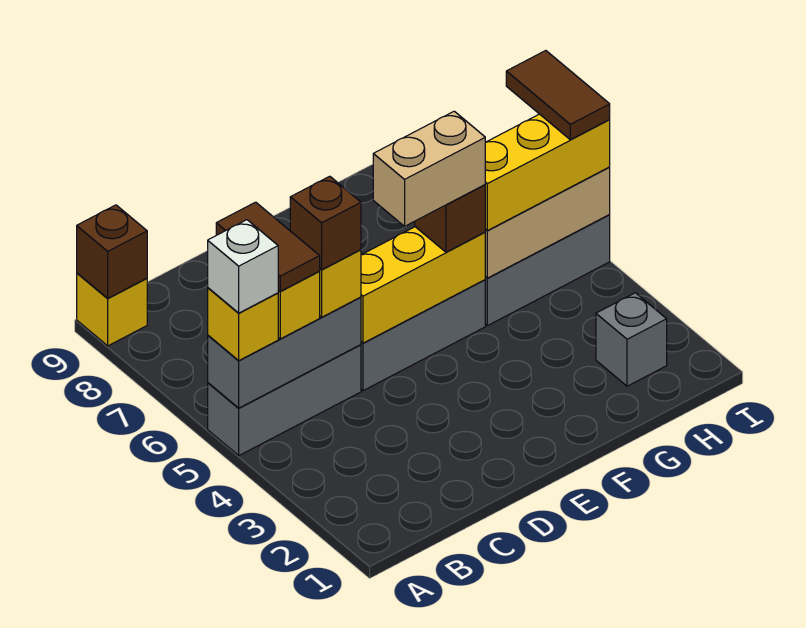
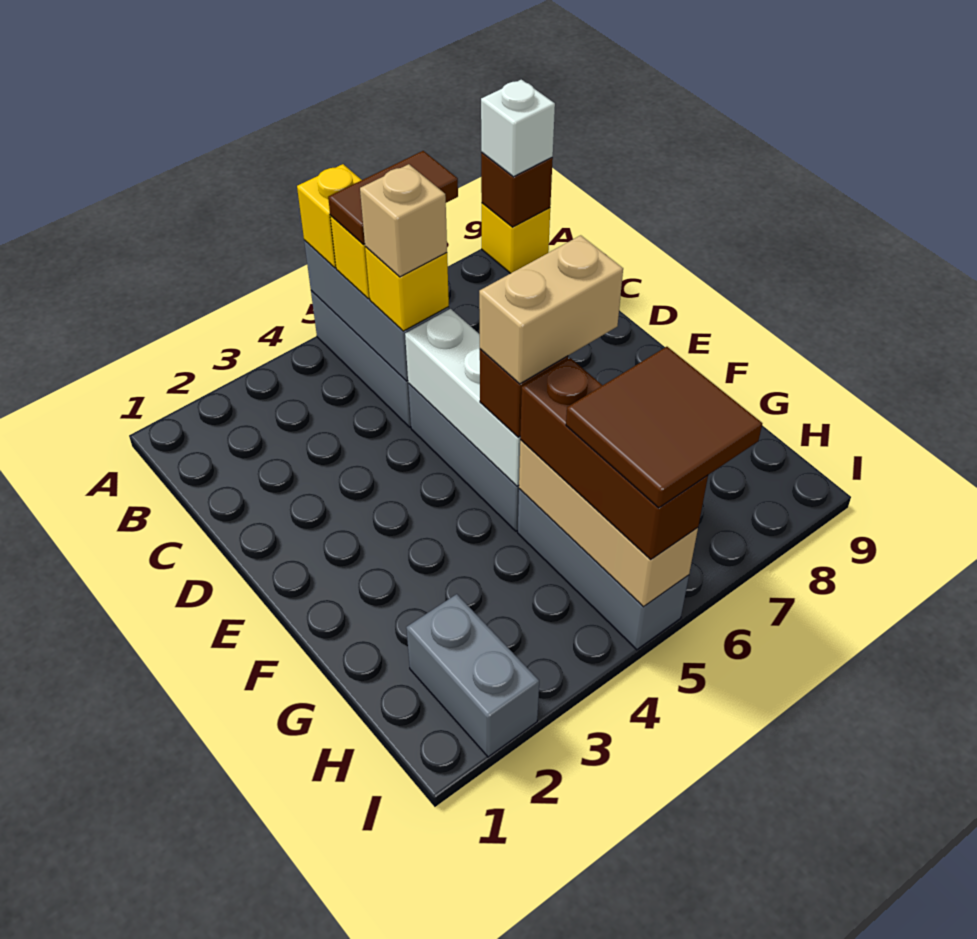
white brick A5 level 4 -> white brick A9 level 3
brown brick C5 level 4 -> tan brick C5 level 4
yellow brick D5:F5 level 2 -> white brick D5:F5 level 2
tan brick E5:F5 level 4 -> tan brick F5:F6 level 4
yellow brick G5:I5 level 3 -> brown brick G5:I5 level 3
grey brick H2 level 1 -> grey brick H2:I2 level 1
brown tile I5:I6 level 4 -> brown tile H5:I6 level 4

